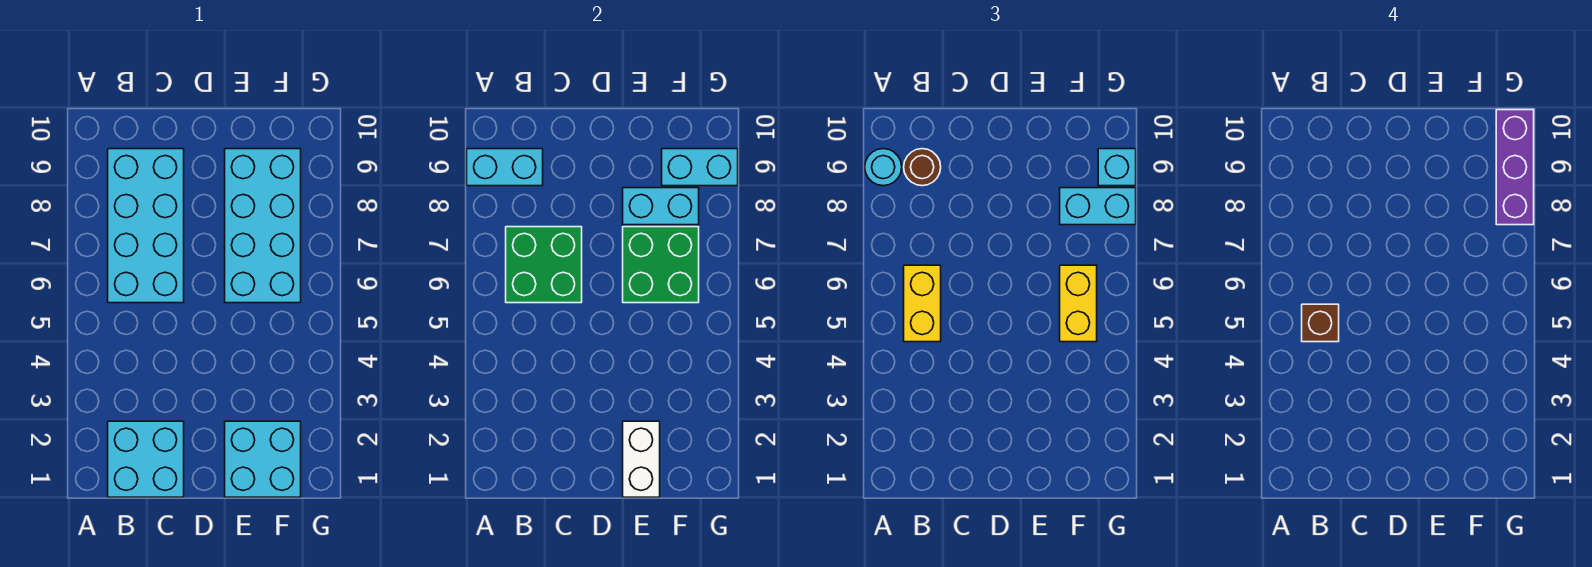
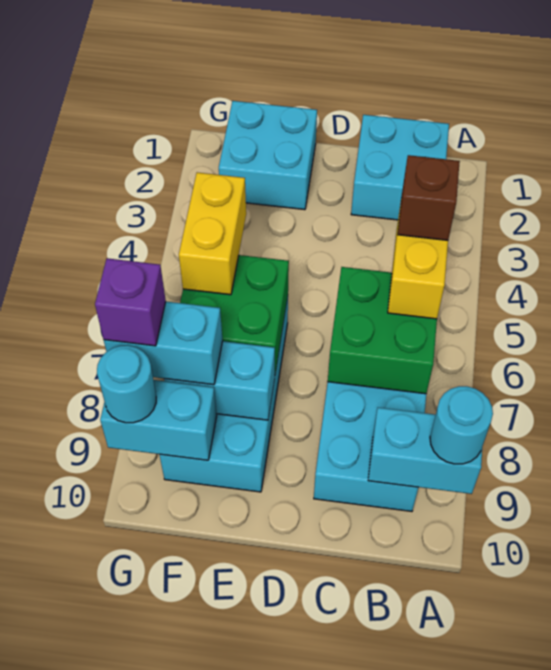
brown round brick B9 level 3 -> none
white brick E1:E2 level 2 -> none
purple brick G8:G10 level 4 -> purple brick G8 level 4
cyan brick G9 level 3 -> cyan round brick G9 level 3

